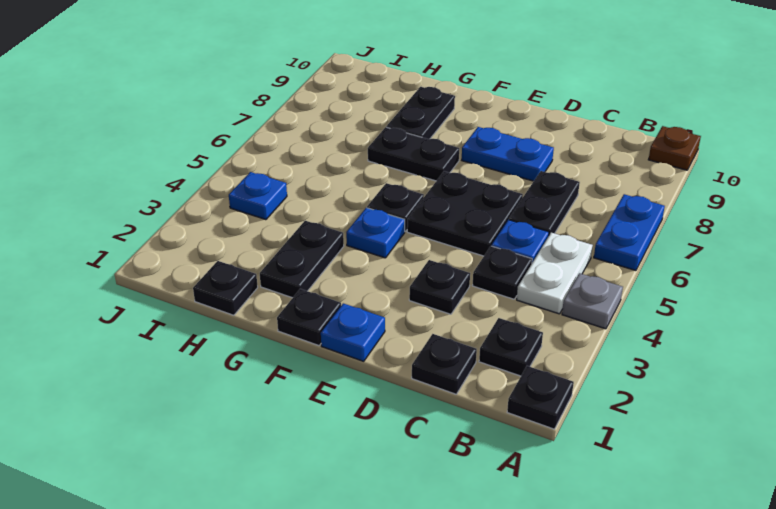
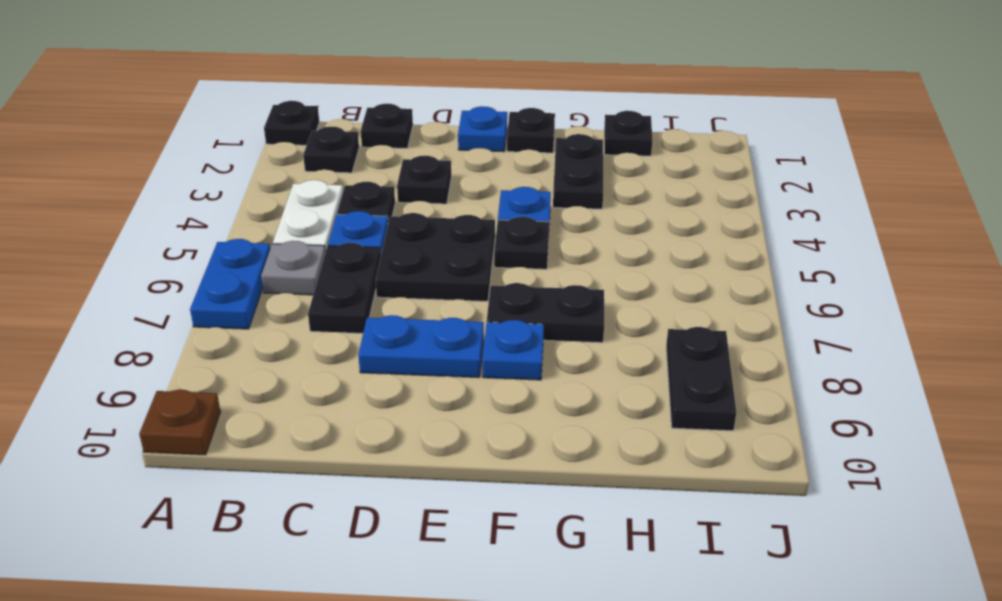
grey plate A4 level 1 -> grey plate B6 level 1
black plate G8:G9 level 1 -> black plate I8:I9 level 1
blue plate I4 level 1 -> blue plate F8 level 1

